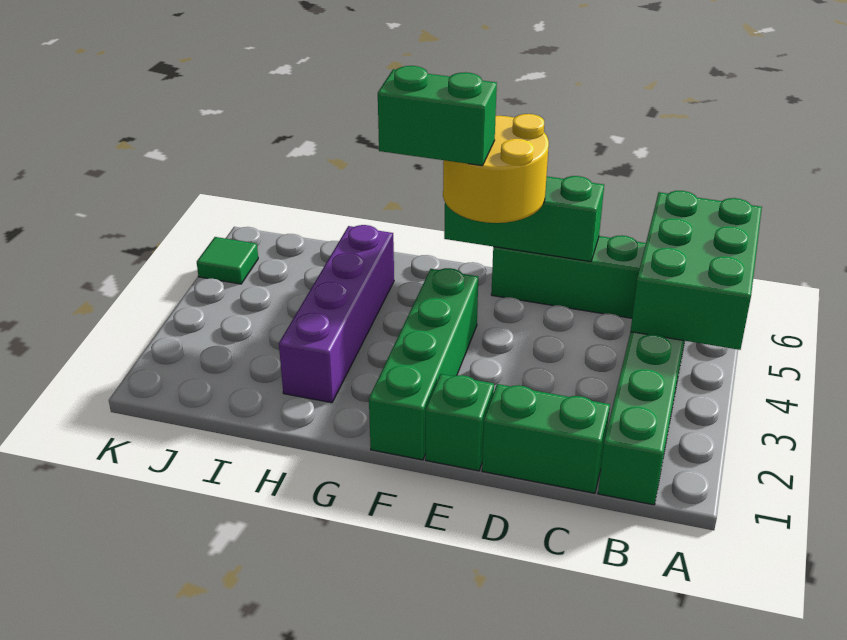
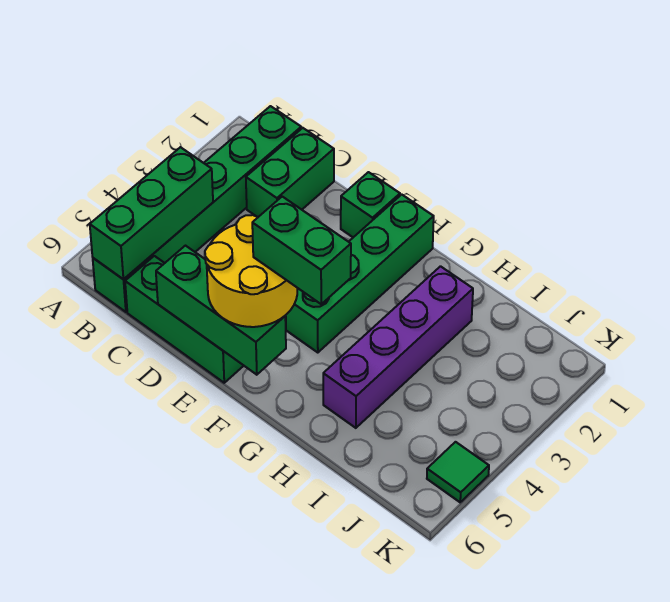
green brick A4:B6 level 2 -> green brick B4:B6 level 2
green brick C1:D1 level 1 -> green brick C1:C2 level 1

